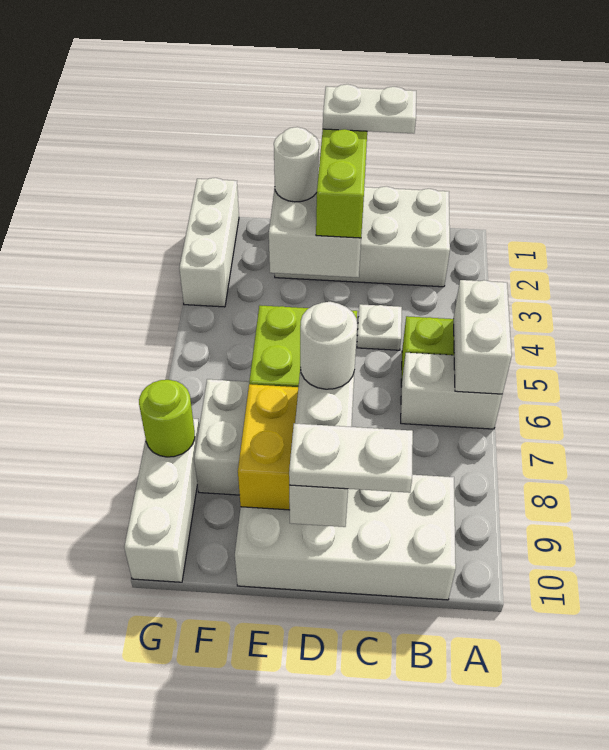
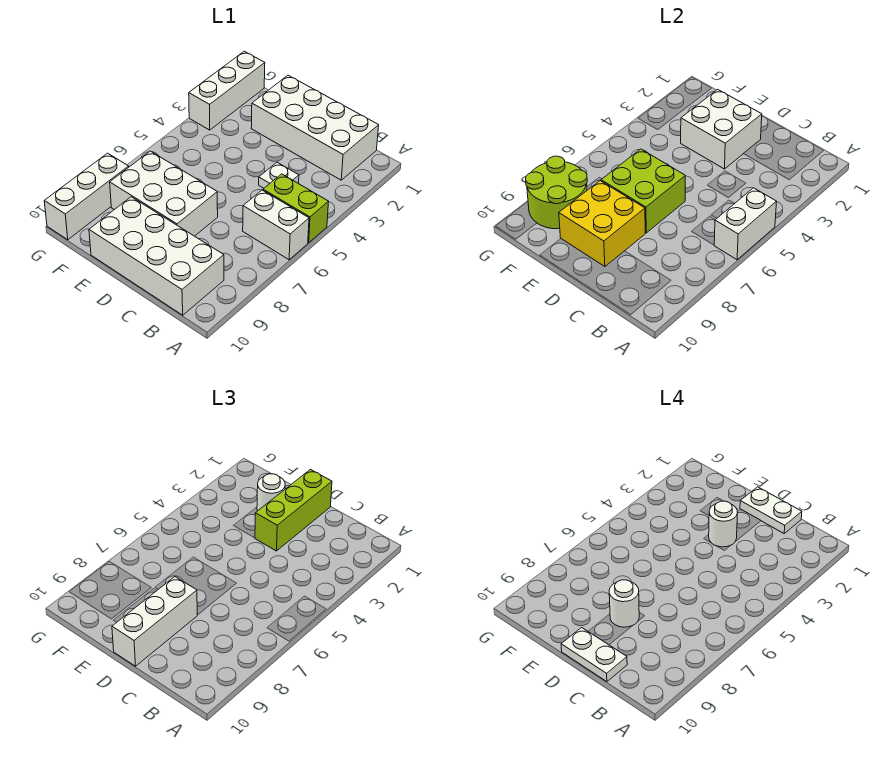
none -> white round brick D3 level 4
lime round brick G8 level 2 -> lime round brick F8:G9 level 2

